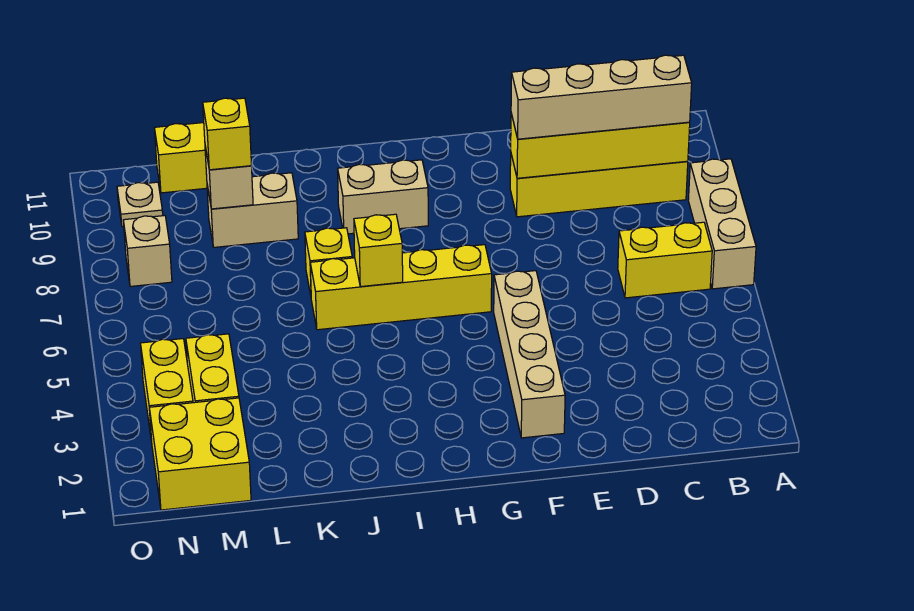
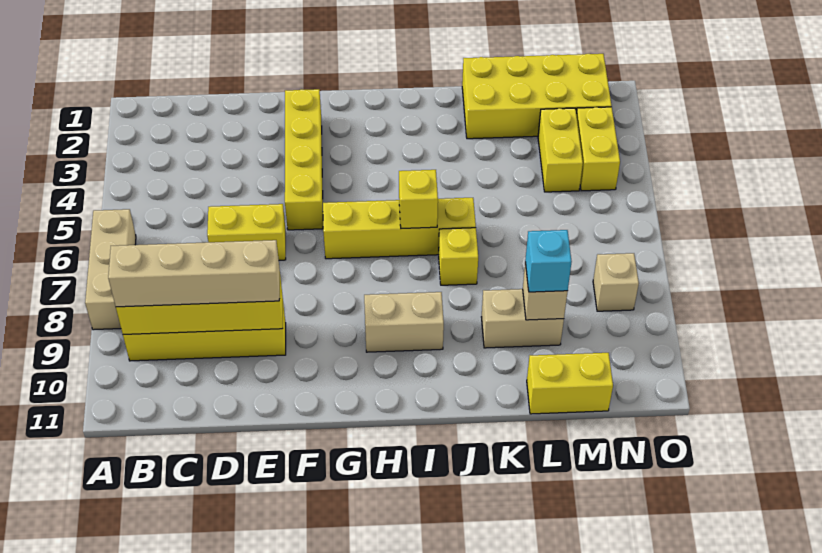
yellow brick B6:C6 level 1 -> yellow brick D6:E6 level 1
tan brick F2:F5 level 1 -> yellow brick F2:F5 level 1
yellow brick L9 level 3 -> cyan brick L9 level 3
yellow brick M1:N2 level 1 -> yellow brick K1:N2 level 1
tan plate N10 level 1 -> none

